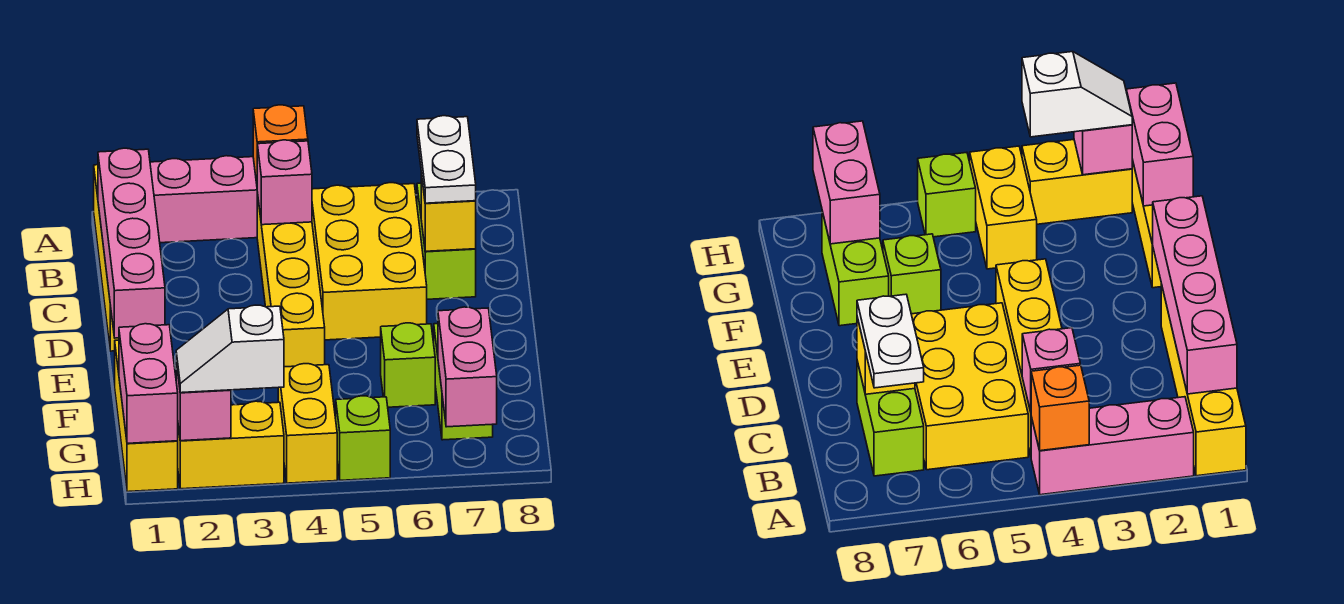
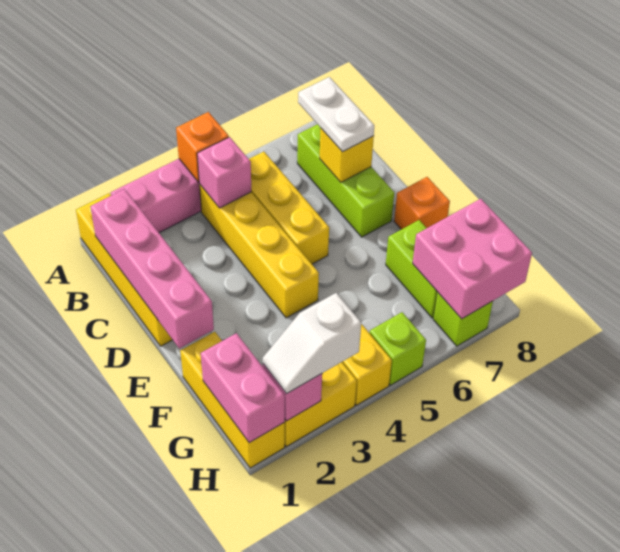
yellow brick B5:D6 level 1 -> yellow brick B5:D5 level 1
lime brick B7:C7 level 1 -> lime brick B7:D7 level 1
none -> orange brick E8 level 1
lime brick F6 level 1 -> lime brick H7 level 1
pink brick G7:H7 level 2 -> pink brick G7:H8 level 2

